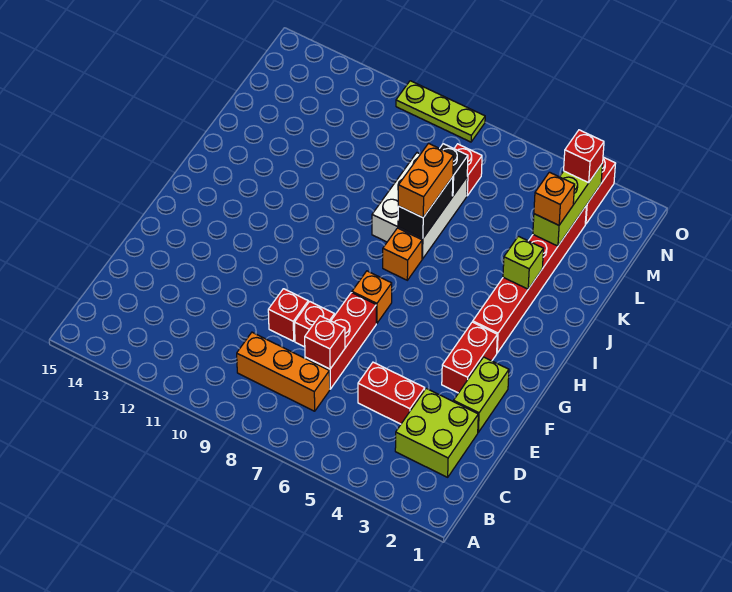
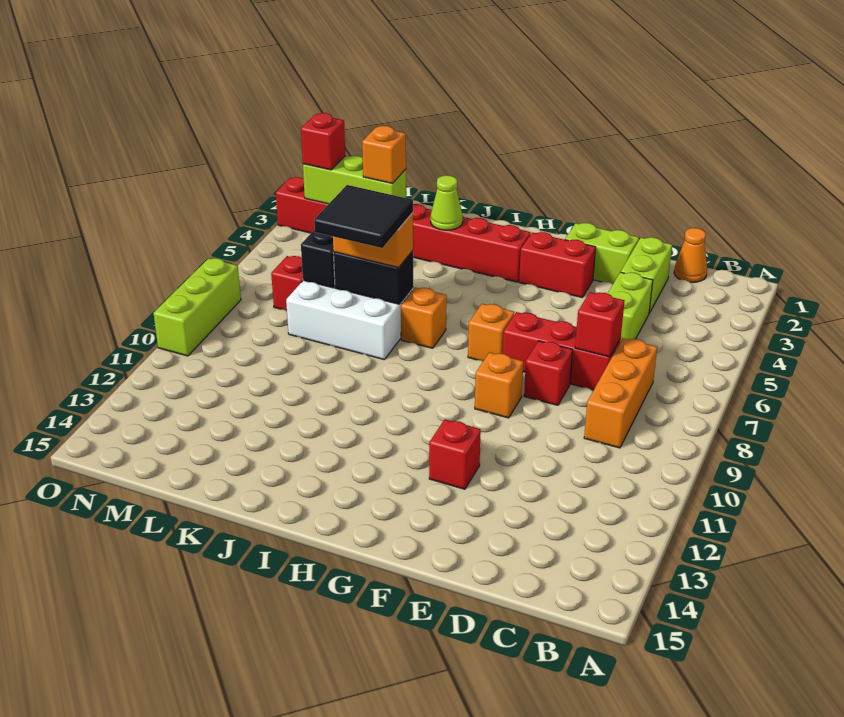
none -> orange cone C1 level 1
lime brick C2:D3 level 1 -> lime brick D2:D3 level 1
red brick D4:D5 level 1 -> lime brick D4:D5 level 1
red brick E9 level 1 -> red brick F12 level 1
none -> orange brick F9 level 1
lime brick J3 level 2 -> lime cone J3 level 2
none -> black tile J7:K8 level 4
lime plate O8:O10 level 1 -> lime brick O8:O10 level 1

